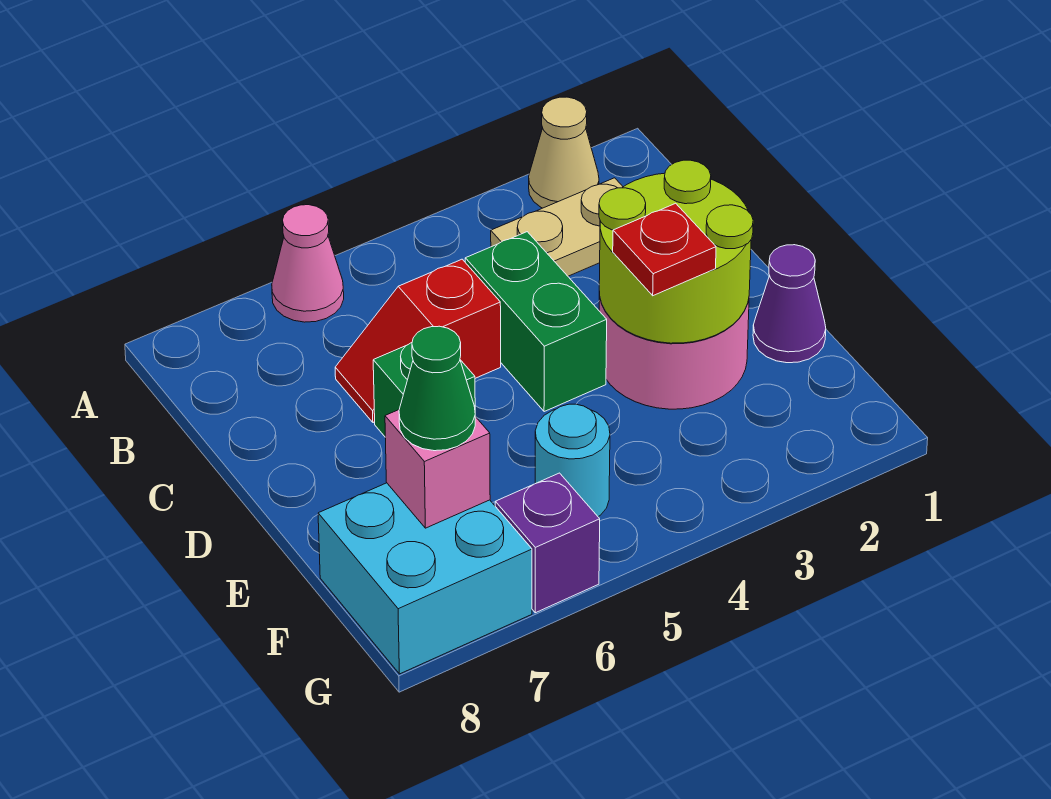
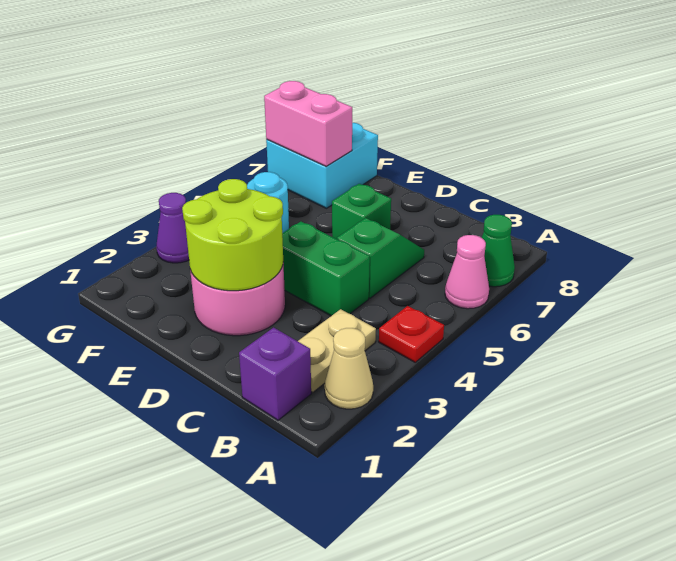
red slope C5:C6 level 1 top 5 -> green slope C5:C6 level 1 top 5
purple cone E1 level 1 -> purple cone G3 level 1
red plate E3 level 3 -> red plate A4 level 1
pink brick F7 level 2 -> pink brick F7:G7 level 2
green cone F7 level 3 -> green cone A7 level 1
purple brick G6 level 1 -> purple brick B1 level 1

